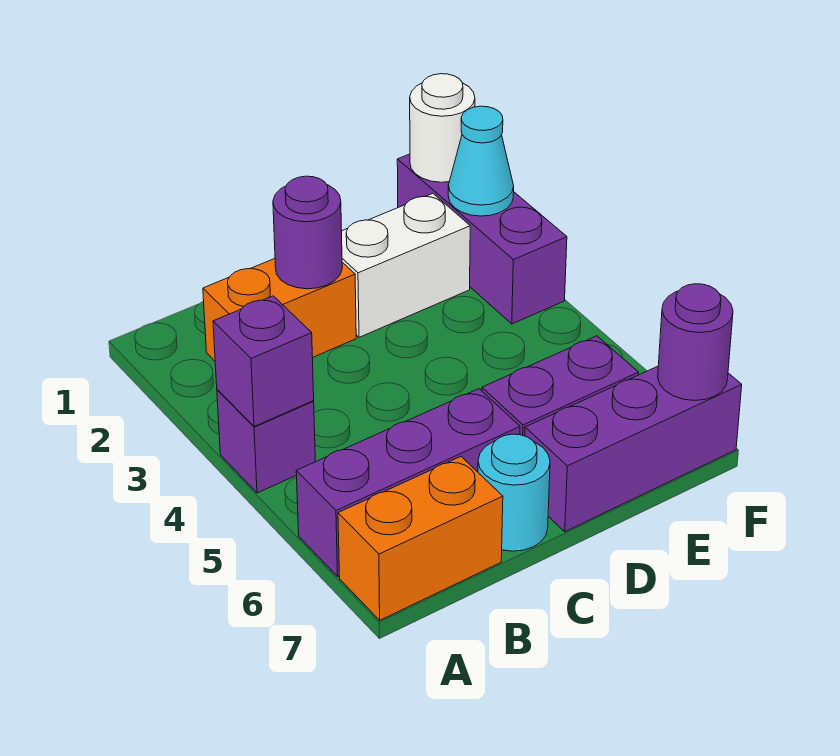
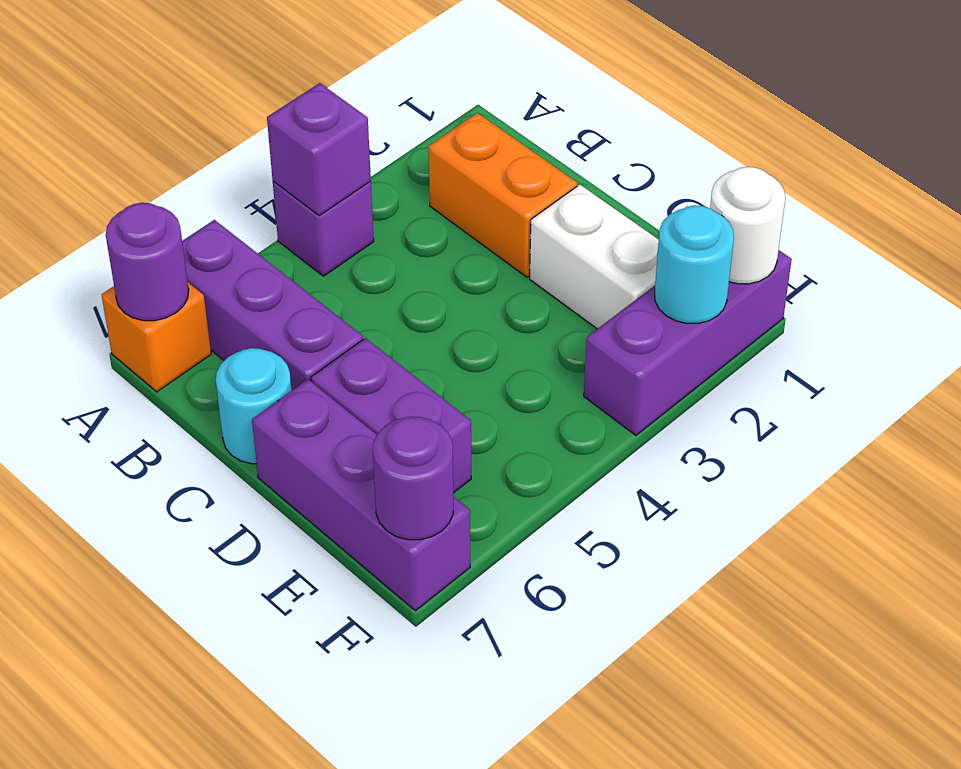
orange brick A7:B7 level 1 -> orange brick A7 level 1
purple round brick C2 level 2 -> purple round brick A7 level 2
cyan cone F2 level 2 -> cyan round brick F2 level 2

